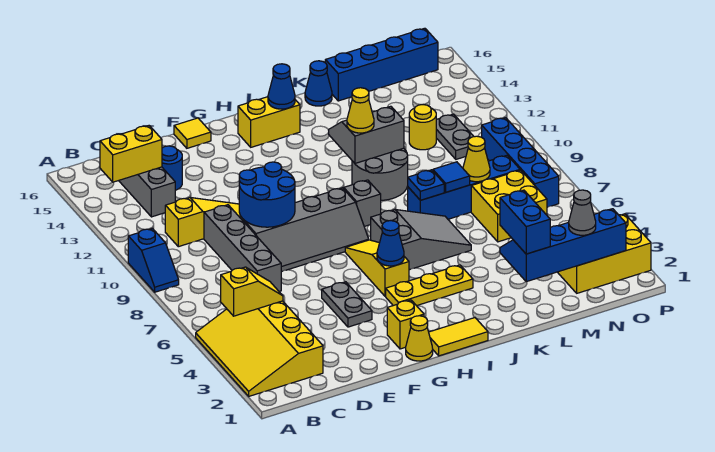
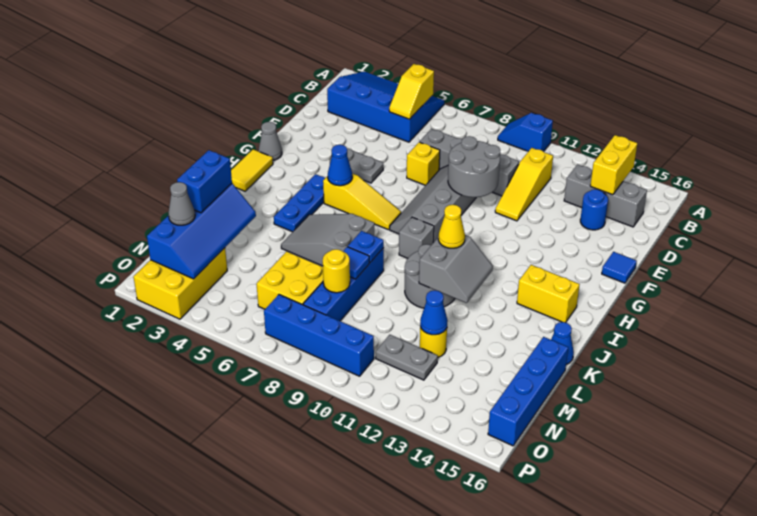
yellow slope A2:C5 level 1 top C -> blue slope A2:C5 level 1 top C
blue round brick E9:F10 level 2 -> grey round brick E9:F10 level 2
yellow tile F16 level 1 -> blue tile F16 level 1
yellow cone G1 level 1 -> grey cone G1 level 1
yellow brick G2 level 1 -> yellow brick E7 level 1
yellow plate H4:J4 level 1 -> blue plate H4:J4 level 1
yellow brick H15:I15 level 1 -> yellow brick I14:I15 level 1
grey slope I6:K7 level 1 top I -> grey slope J5:K7 level 1 top 7
blue cone I15 level 2 -> blue cone M12 level 2
blue brick L2:L3 level 3 -> blue brick L2:M2 level 3
yellow cone M8 level 2 -> yellow round brick M8 level 2

